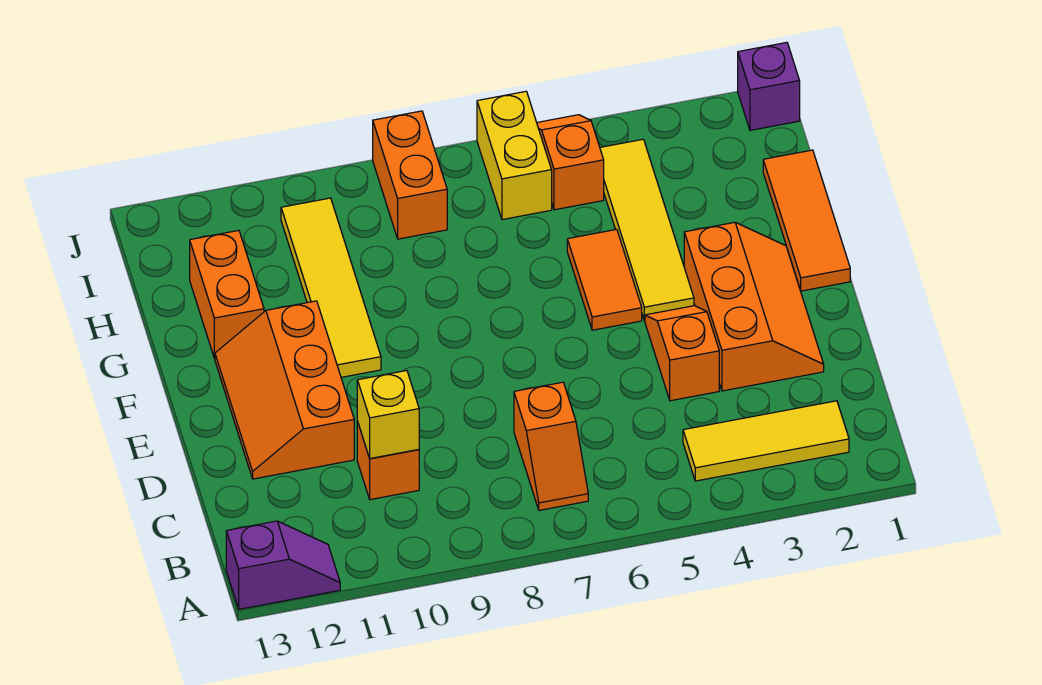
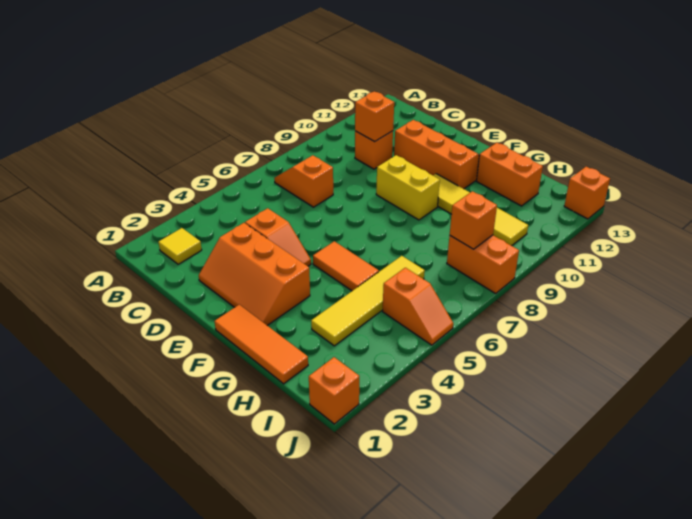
purple slope A12:A13 level 1 top 13 -> none
yellow tile B2:B4 level 1 -> yellow tile B2 level 1
yellow brick C10 level 2 -> orange brick C10 level 2
yellow tile F4:I4 level 1 -> yellow tile H3:H6 level 1
yellow brick I6:J6 level 1 -> yellow brick E9:F9 level 1
none -> orange brick I8 level 2
purple brick J1 level 1 -> orange brick J1 level 1
none -> orange brick J13 level 1

